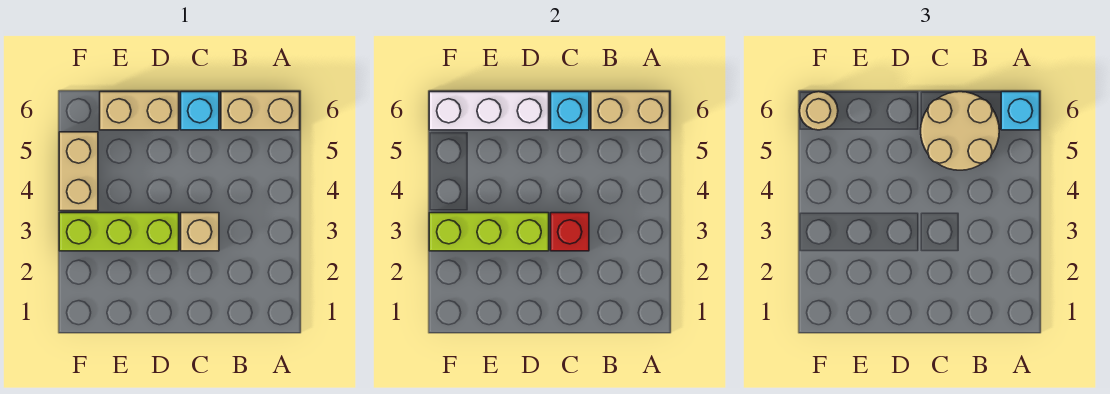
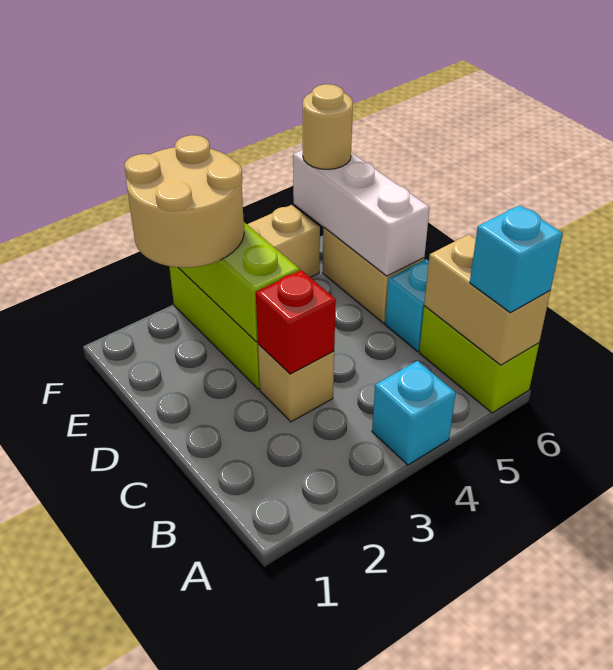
tan brick A6:B6 level 1 -> lime brick A6:B6 level 1
tan round brick B5:C6 level 3 -> tan round brick E2:F3 level 3
cyan brick C6 level 2 -> cyan brick A4 level 1

